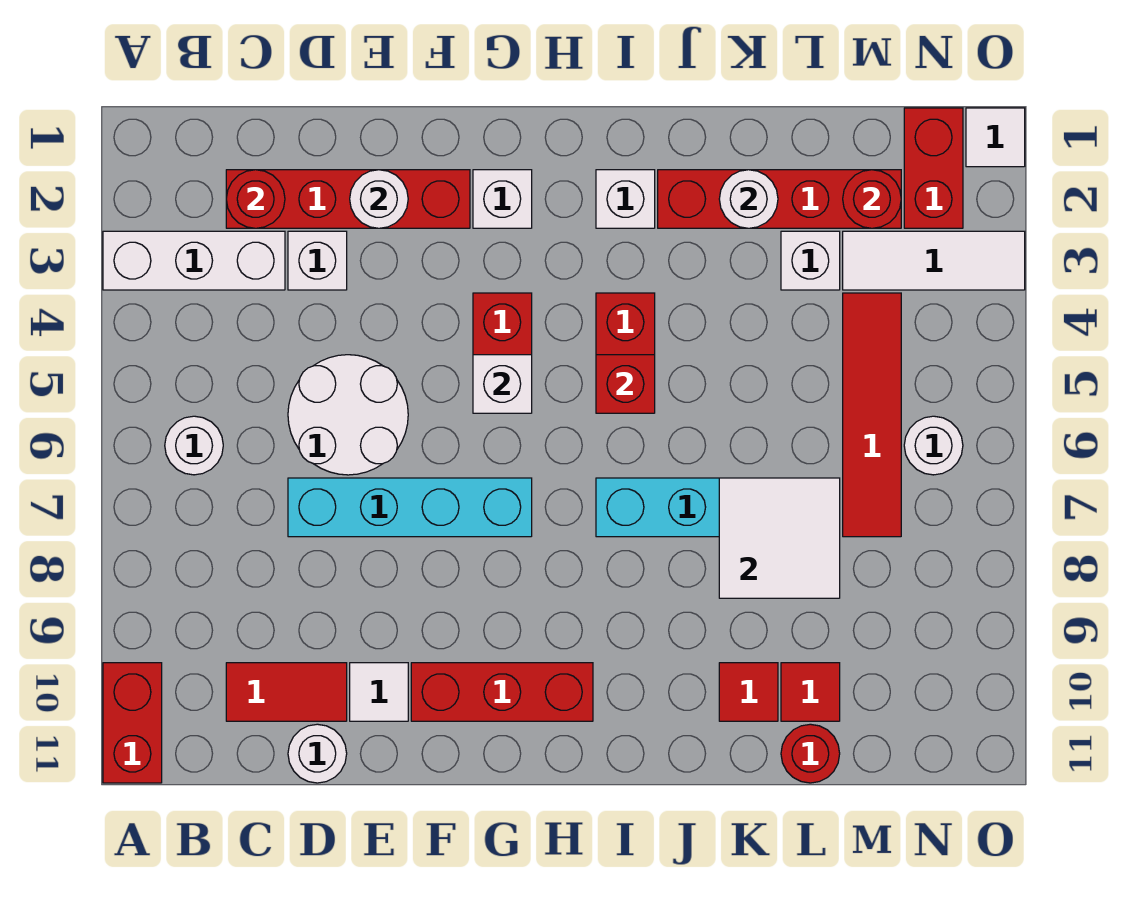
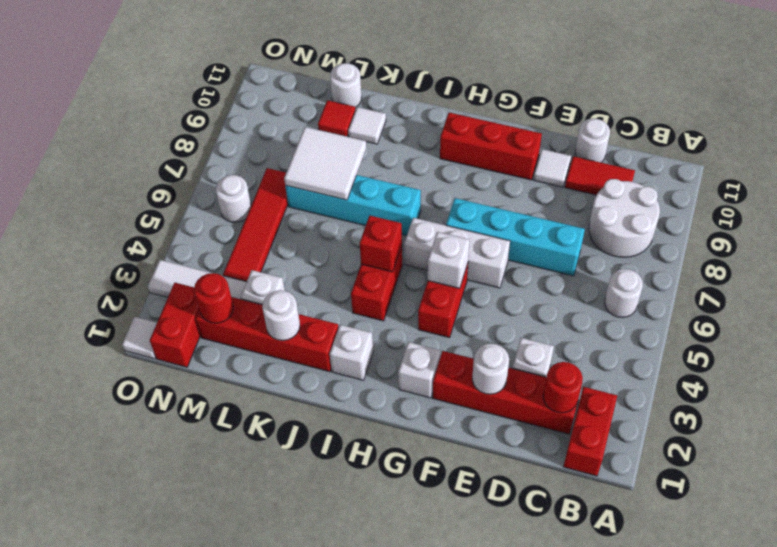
white brick A3:C3 level 1 -> white brick F6:H6 level 1
red brick A10:A11 level 1 -> red brick B1:B2 level 1
white round brick D5:E6 level 1 -> white round brick B8:C9 level 1
red tile K10 level 1 -> white tile K10 level 1
red round brick L11 level 1 -> white round brick L11 level 1

